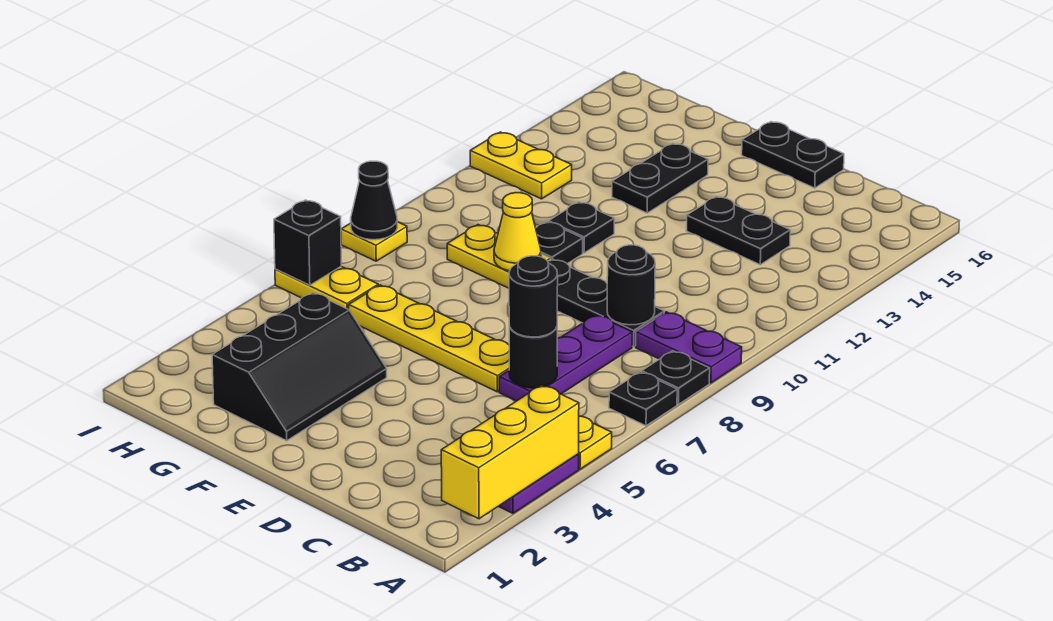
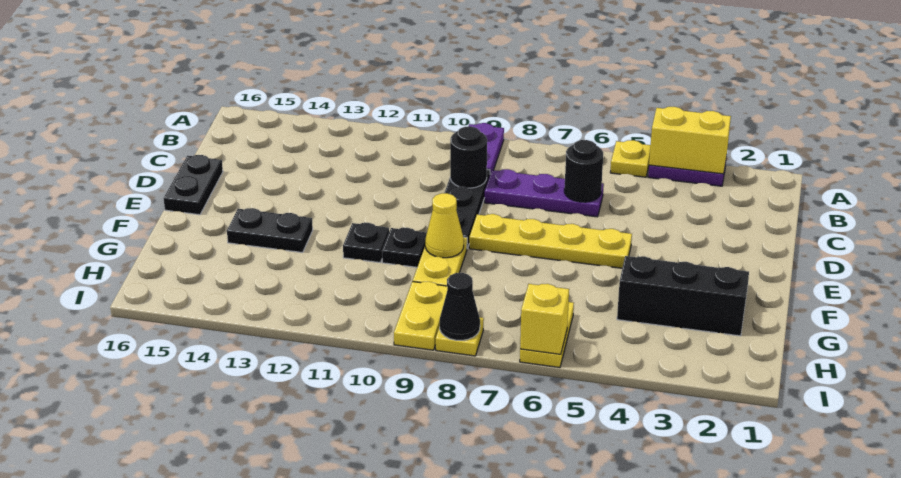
yellow brick A2:A4 level 2 -> yellow brick A3:A4 level 2
black plate A7 level 1 -> none
black plate A8 level 1 -> none
black round brick C6 level 3 -> none
black plate C13:D13 level 1 -> none
yellow plate D6:G6 level 1 -> yellow plate E5:E8 level 1
yellow plate H12:I12 level 1 -> yellow plate H9:I9 level 1
black brick I6 level 2 -> yellow brick I6 level 2

